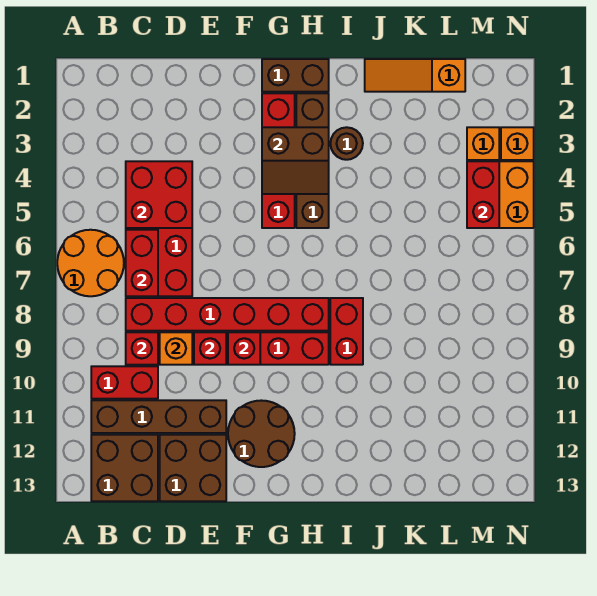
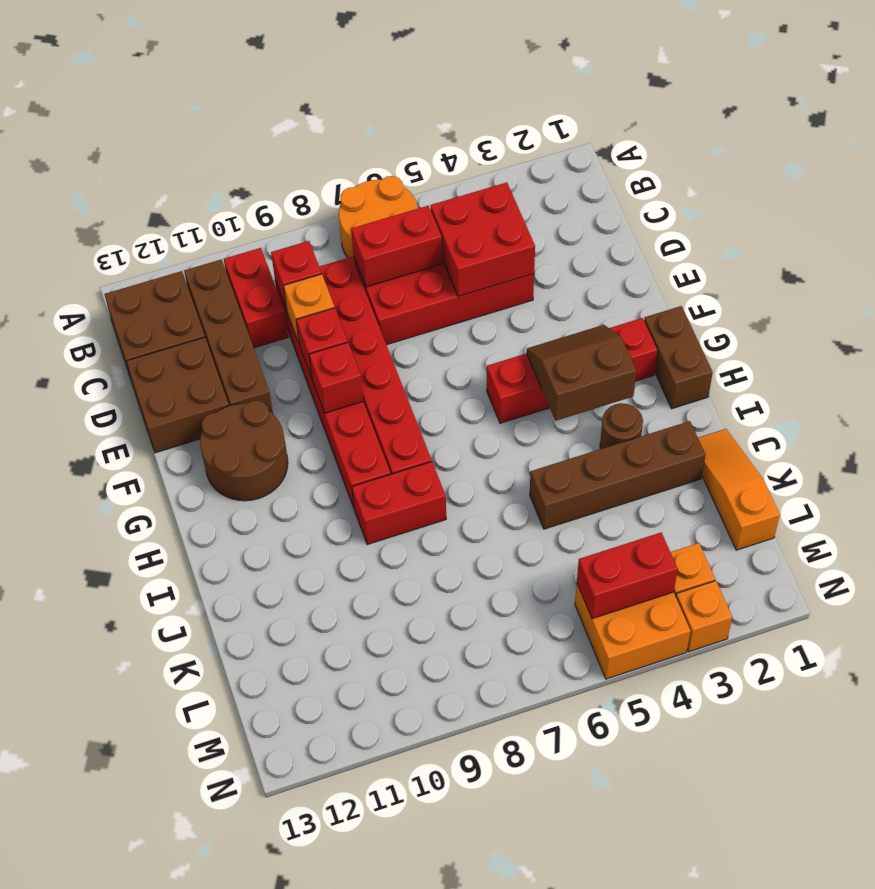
brown slope G3:H4 level 2 top 3 -> brown slope G3:H4 level 2 top H
brown brick H2:H5 level 1 -> brown brick J2:J5 level 1

